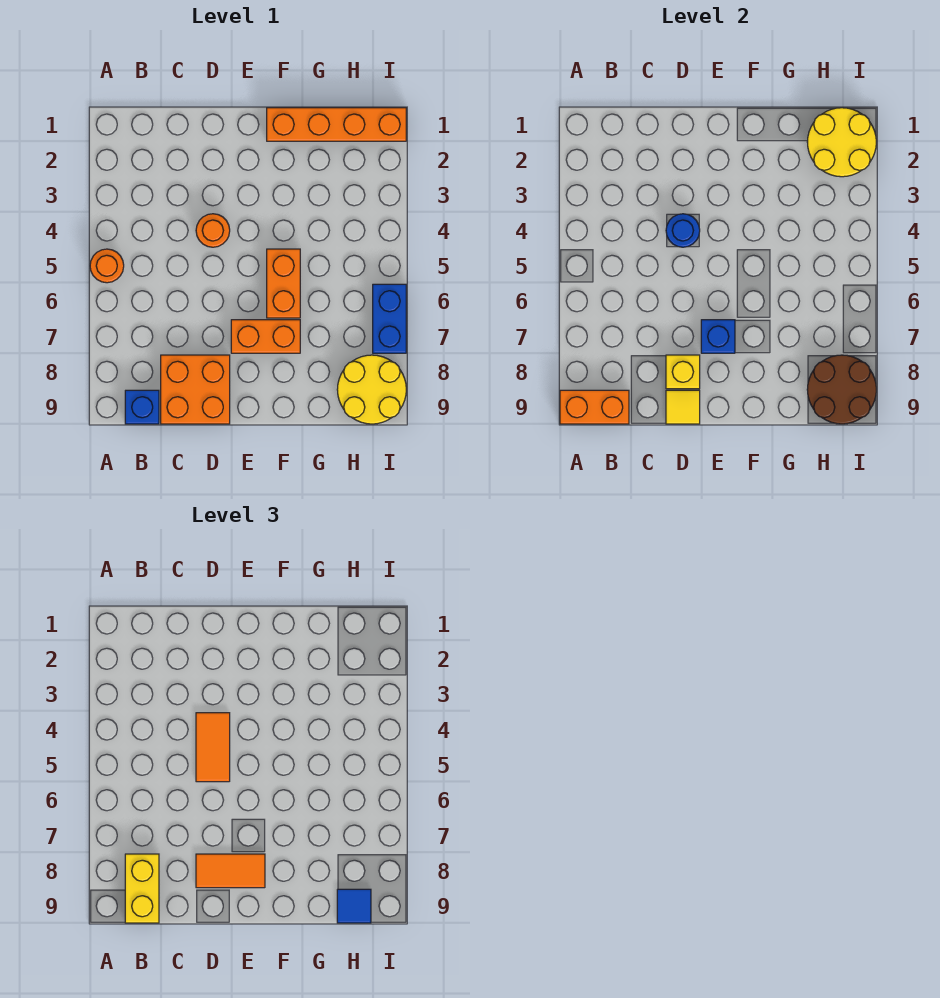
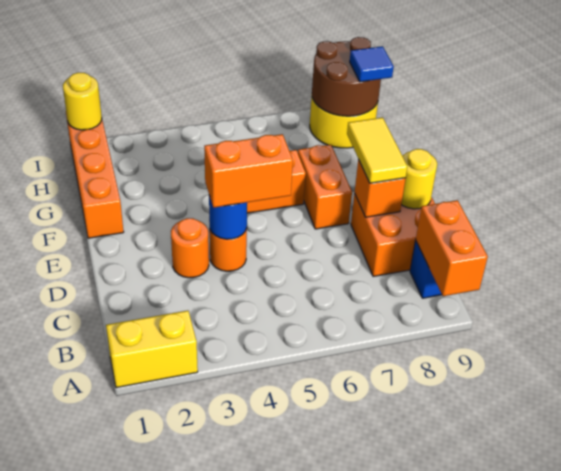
orange round brick A5 level 1 -> orange round brick D3 level 1
yellow brick B8:B9 level 3 -> yellow brick A1:A2 level 1
orange tile D4:D5 level 3 -> orange brick D4:D5 level 3
yellow brick D8 level 2 -> orange brick D8 level 2
orange tile D8:E8 level 3 -> yellow tile D8:E8 level 3
yellow tile D9 level 2 -> yellow round brick D9 level 2
blue brick E7 level 2 -> none
yellow round brick H1:I2 level 2 -> yellow round brick I1 level 2
blue brick I6:I7 level 1 -> none

